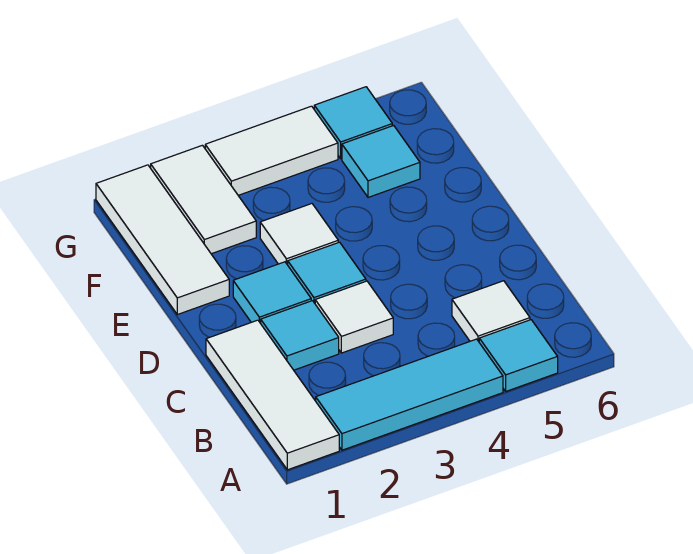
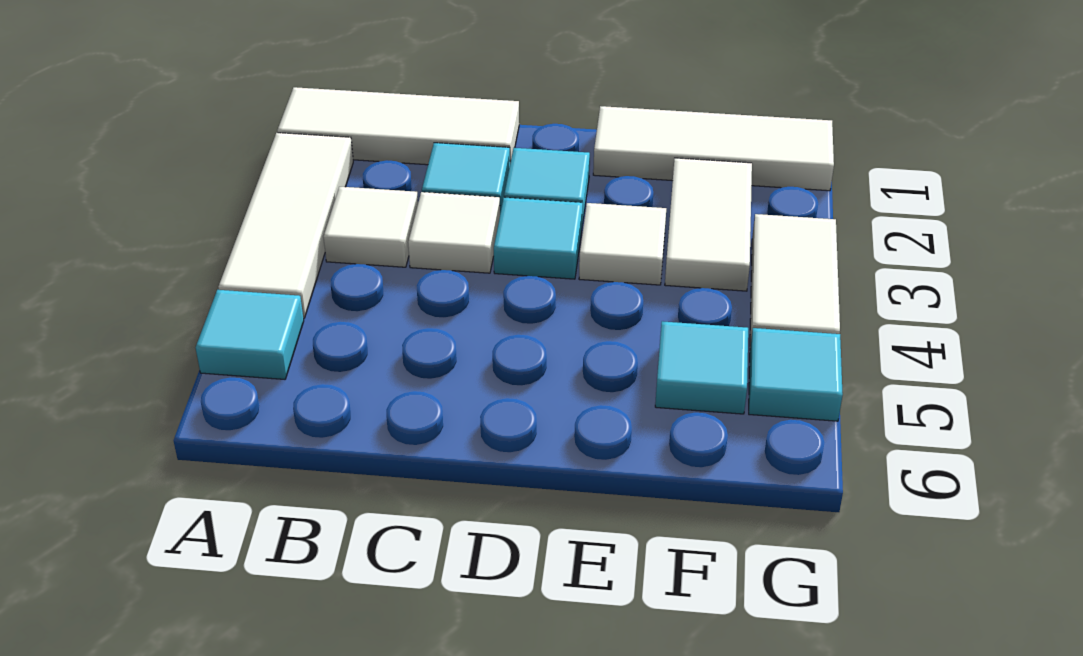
cyan tile A2:A4 level 1 -> white tile A2:A4 level 1
white tile B5 level 1 -> white tile B3 level 1
white tile F2:G2 level 1 -> white tile F2:F3 level 1

